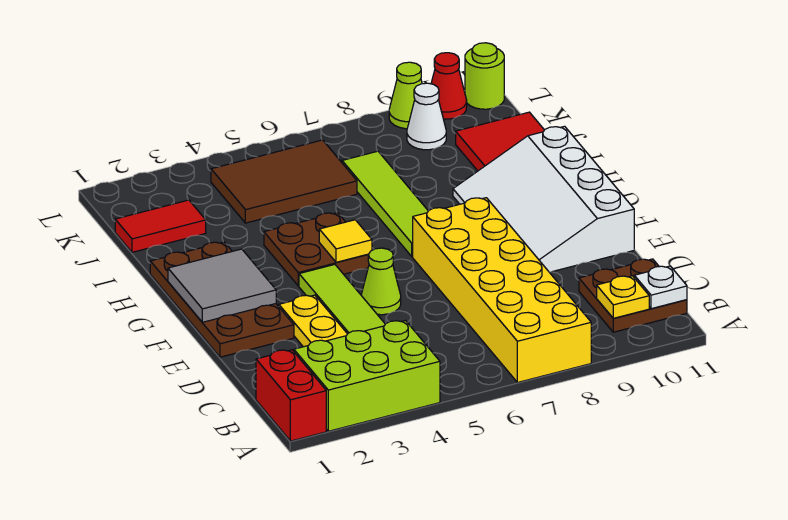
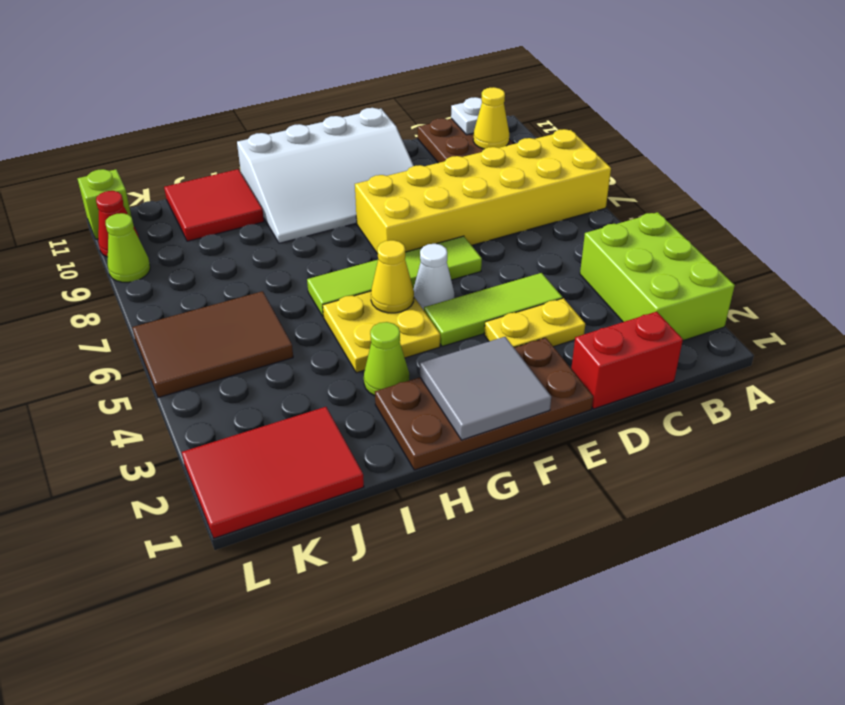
red brick A1:B1 level 1 -> red brick C1:D1 level 1
yellow plate B10 level 2 -> yellow cone B10 level 2
lime cone E5 level 1 -> lime cone H3 level 1
brown plate G4:H5 level 1 -> yellow plate G4:H5 level 1
yellow tile G5 level 2 -> yellow cone G5 level 2
lime tile G7:J7 level 1 -> lime tile E6:H6 level 1
red tile J1:J2 level 1 -> red tile J1:L2 level 1
brown tile J4:K6 level 1 -> brown tile J5:L6 level 1
white cone K9 level 1 -> white cone F5 level 1
lime round brick L11 level 1 -> lime brick L11 level 1

